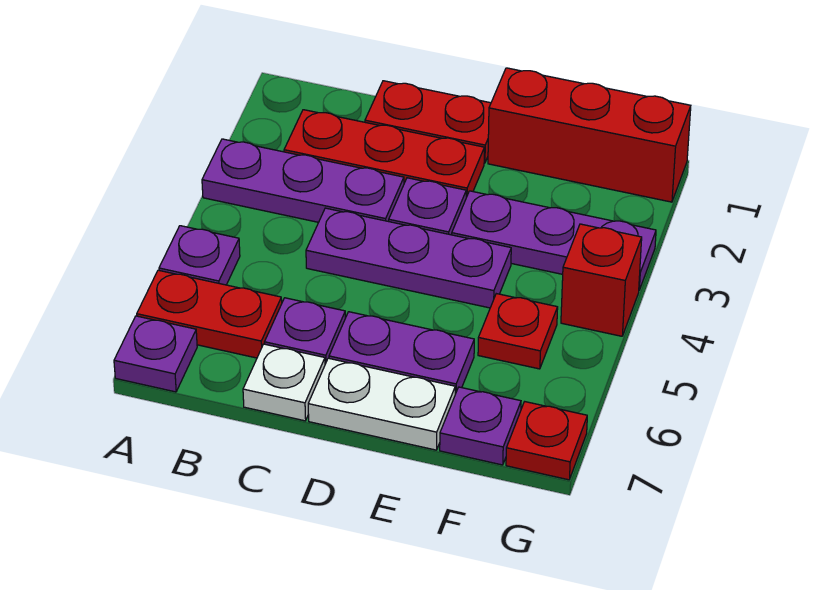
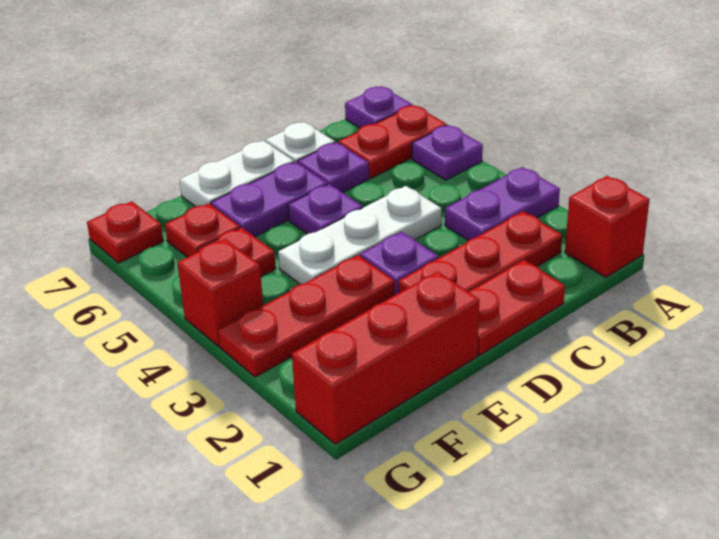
none -> red brick A1 level 1
purple plate A3:C3 level 1 -> purple plate A3:B3 level 1
purple plate C4:E4 level 1 -> white plate C4:E4 level 1
purple plate E3:G3 level 1 -> red plate E3:G3 level 1
none -> red plate F6 level 1
purple plate F7 level 1 -> purple plate D5 level 1

